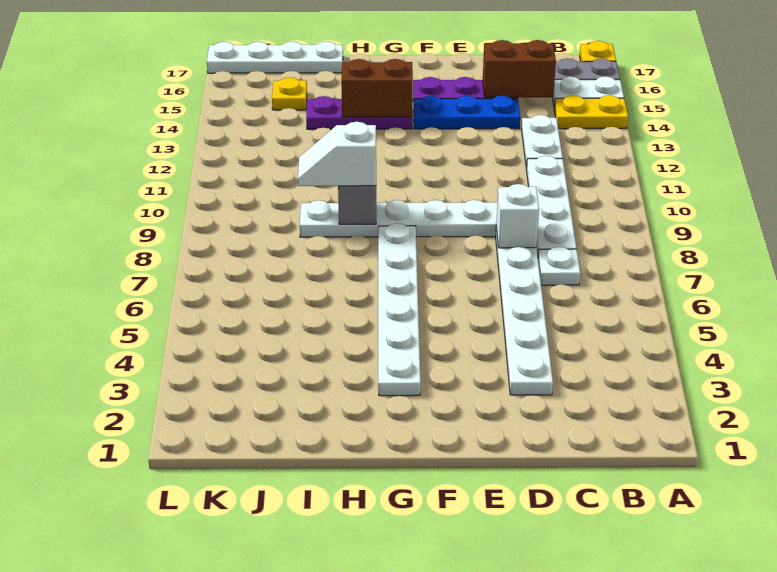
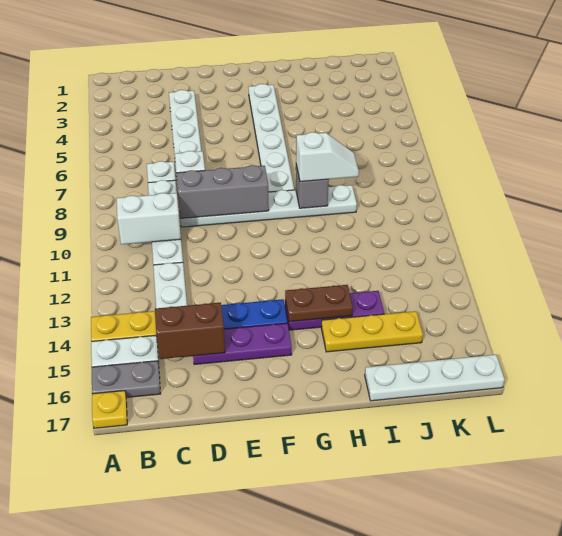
none -> white brick B10:C10 level 2
none -> grey brick D9:F9 level 2
brown brick G14:H14 level 2 -> brown plate G14:H14 level 2
yellow plate J15 level 1 -> yellow plate H15:J15 level 1

